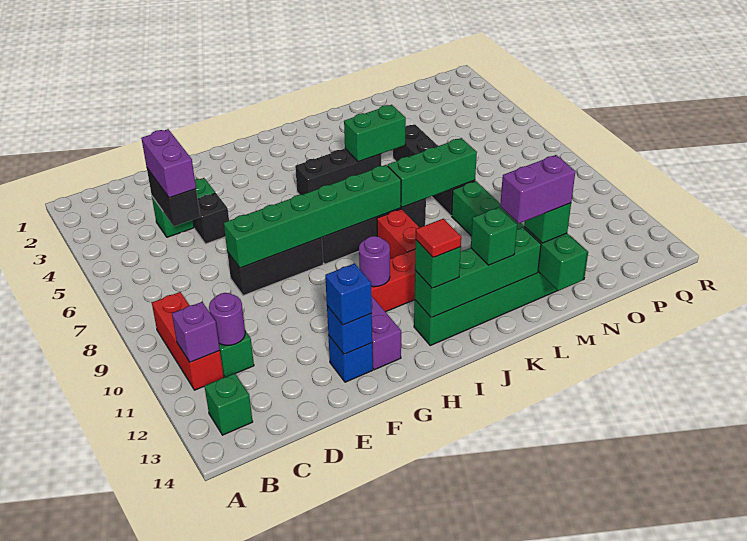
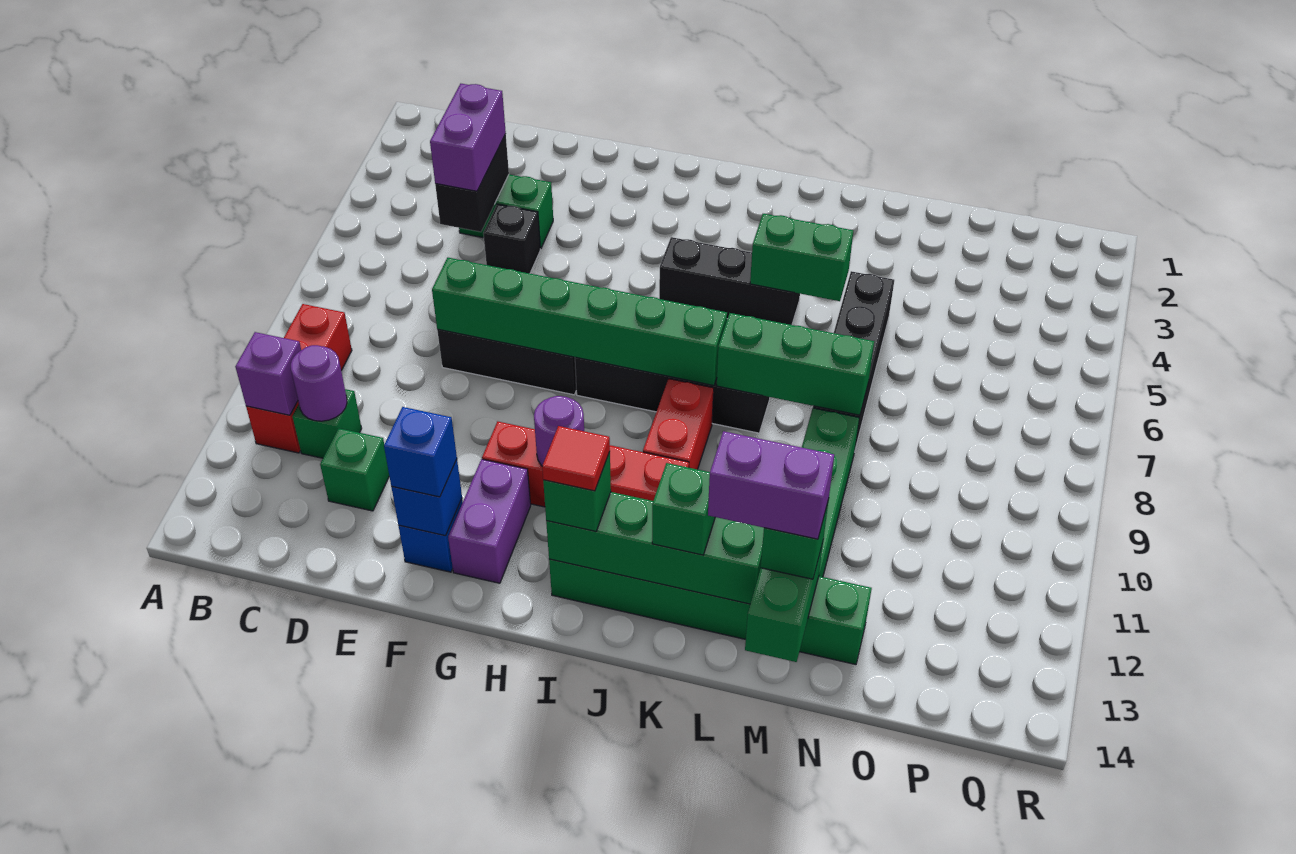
green brick B13 level 1 -> green brick D12 level 1

